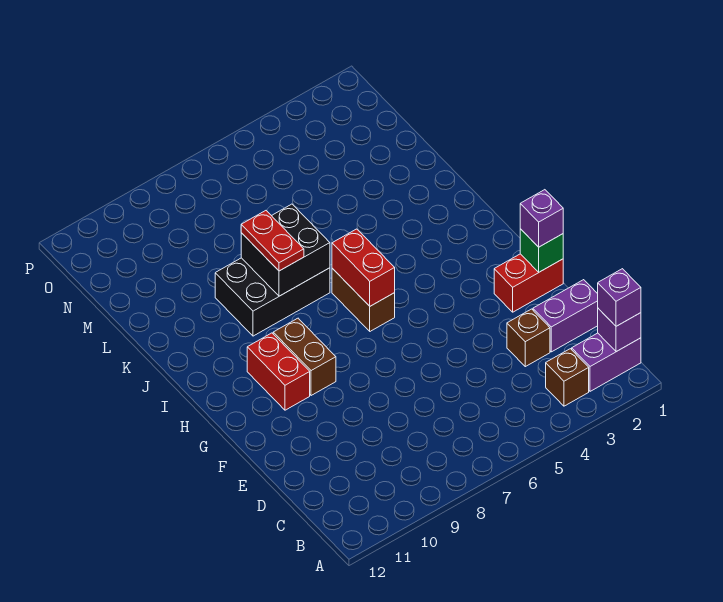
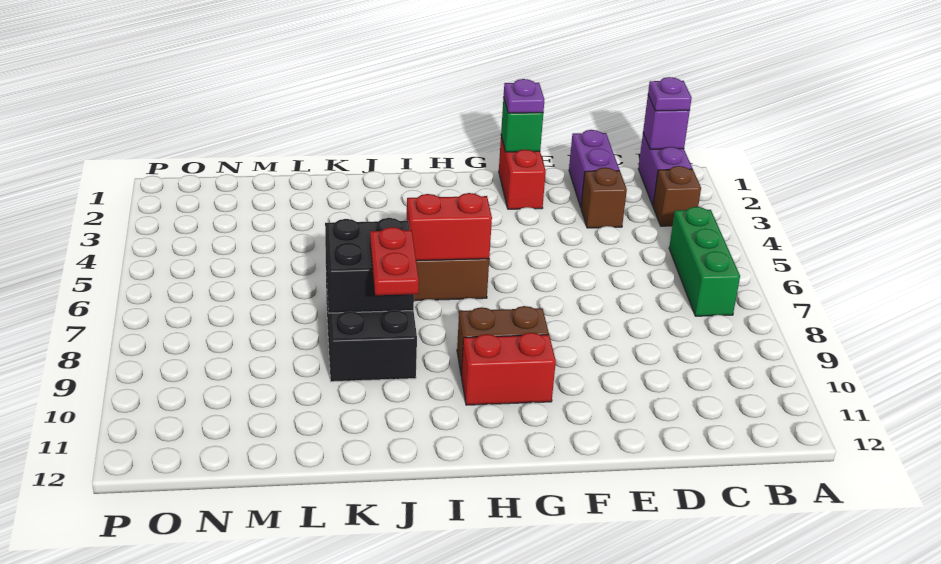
purple brick B1 level 3 -> purple plate B1 level 3
none -> green brick B5:B7 level 1
purple brick F1 level 3 -> purple plate F1 level 3
red plate J8:K8 level 3 -> red plate J8:J9 level 3

